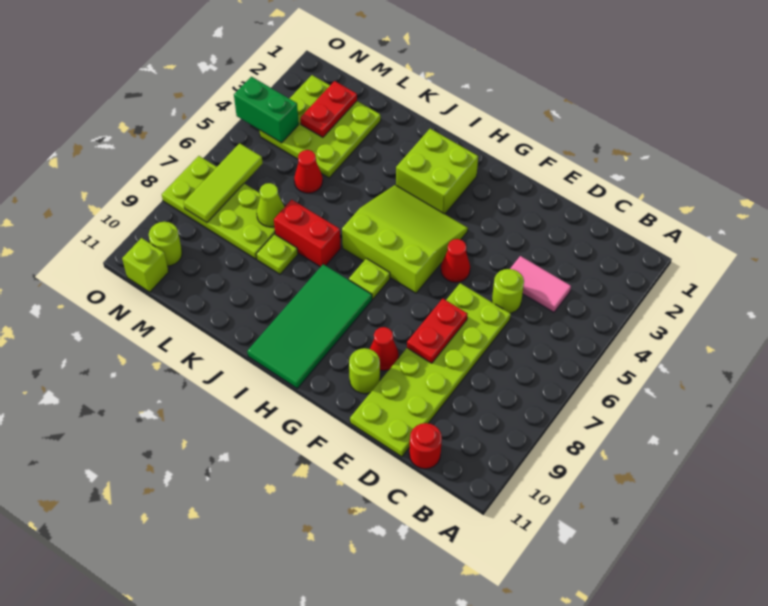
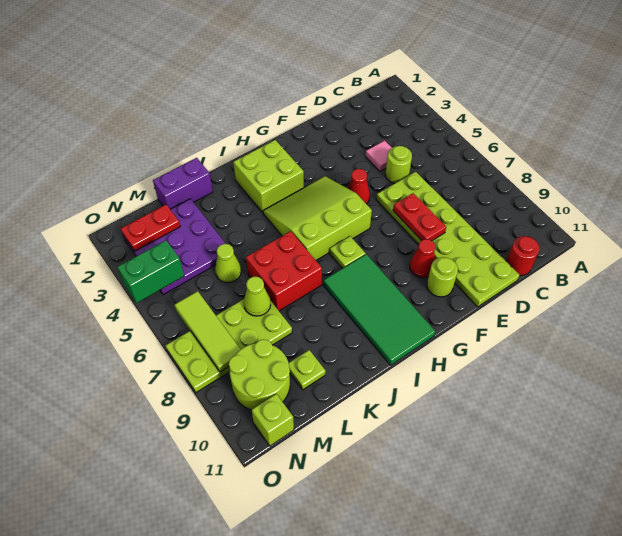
pink tile C4:D4 level 1 -> pink tile D4 level 1
red brick J7:K7 level 1 -> red brick J6:K7 level 1
none -> purple brick K1:L1 level 1
lime plate K8 level 1 -> lime plate L10 level 1
lime plate L2:N4 level 1 -> purple plate L2:N4 level 1
red cone L5 level 1 -> lime cone L5 level 1
red plate M2:M3 level 2 -> red plate M2:N2 level 2
lime round brick N10 level 1 -> lime round brick M9:N10 level 1

